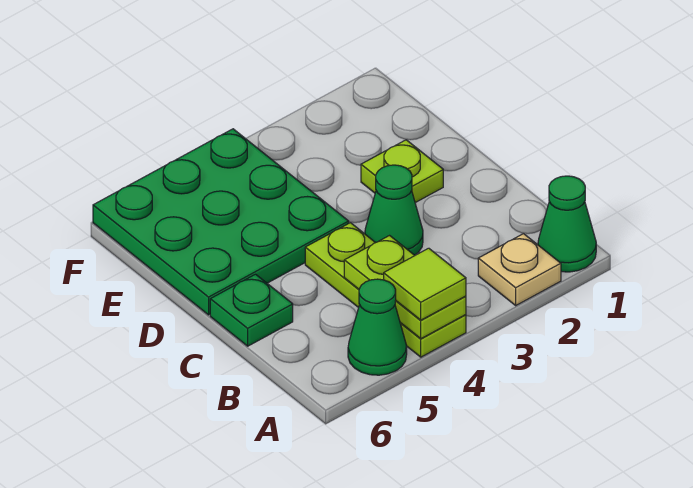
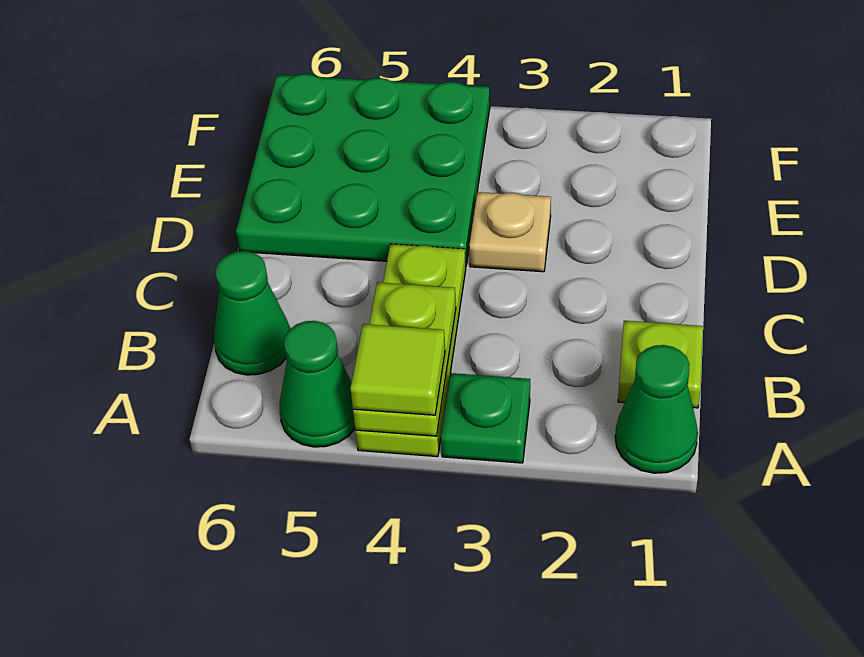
tan plate A2 level 1 -> tan plate D3 level 1
green cone C3 level 1 -> green cone B6 level 1
green plate C6 level 1 -> green plate A3 level 1
lime plate D2 level 1 -> lime plate B1 level 1

